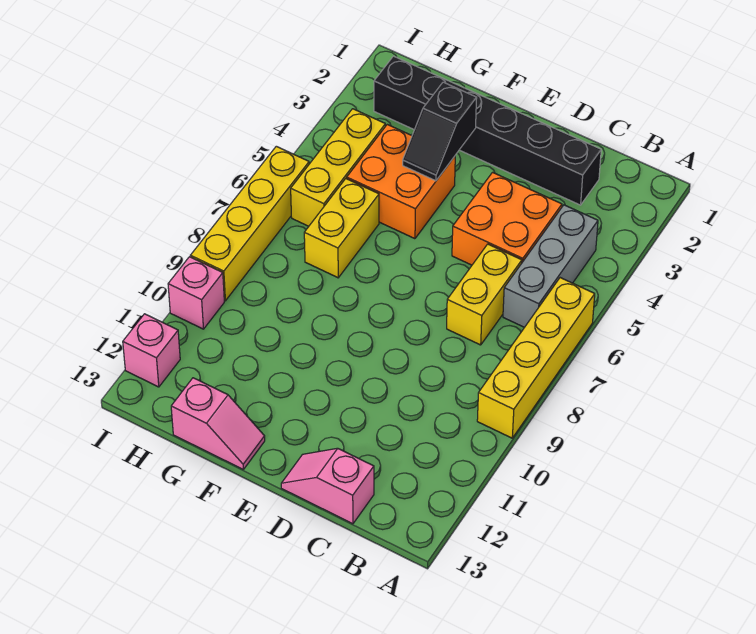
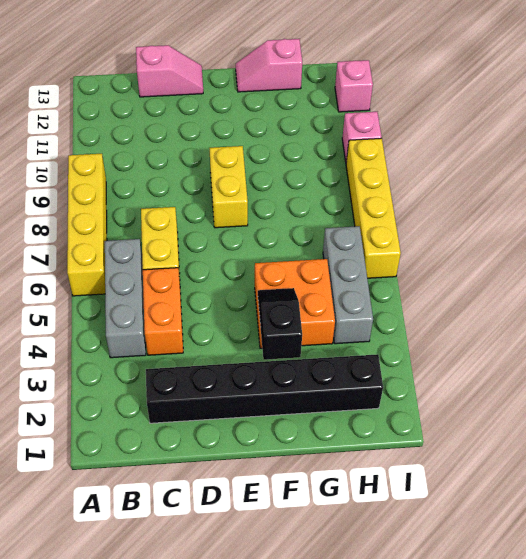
orange brick C4:D5 level 1 -> orange brick C4:C5 level 1
yellow brick G6:G7 level 1 -> yellow brick E8:E9 level 1
yellow brick H4:H6 level 1 -> grey brick H4:H6 level 1

